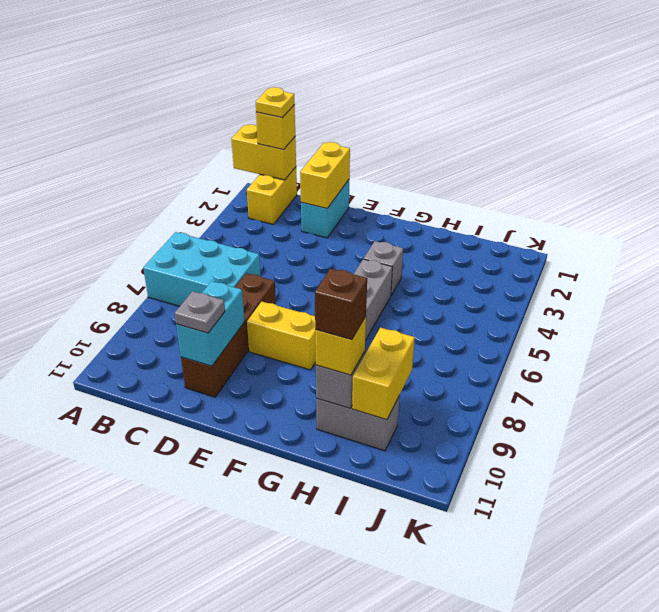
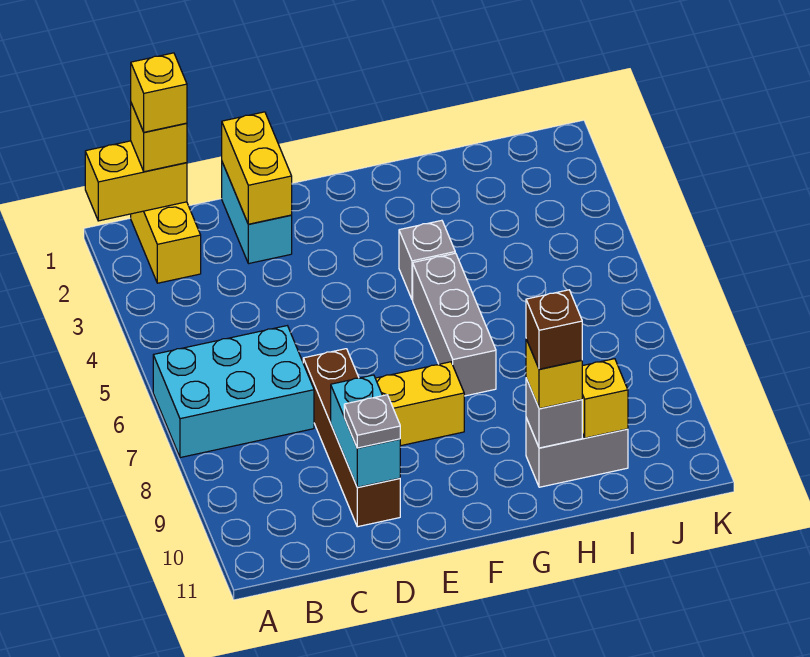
yellow plate B1 level 4 -> yellow brick B1 level 4
yellow brick I9:I10 level 2 -> yellow brick I10 level 2

